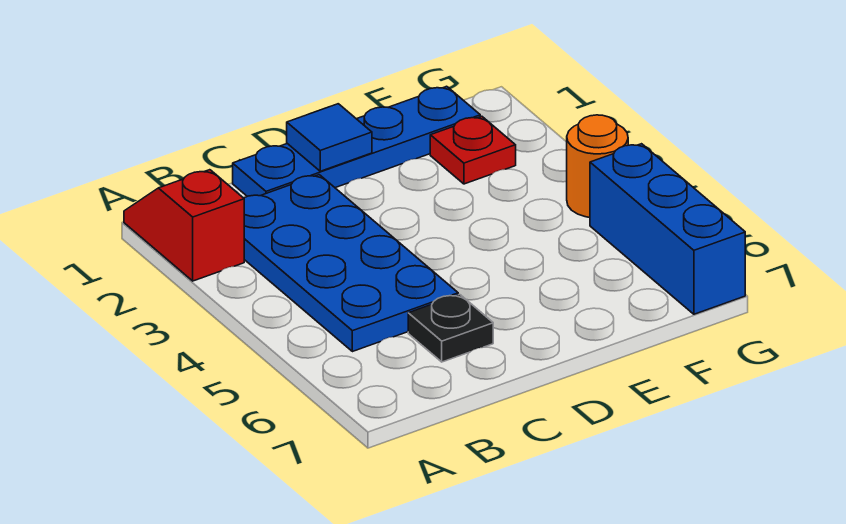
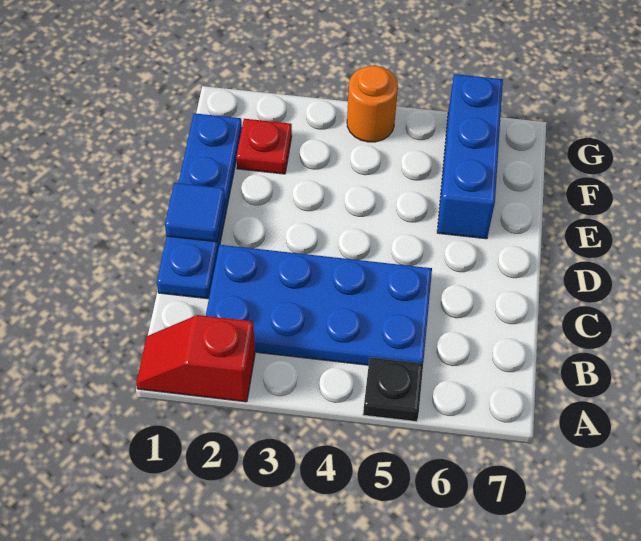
black plate C6 level 1 -> black plate A5 level 1
blue brick G5:G7 level 1 -> blue brick E6:G6 level 1

